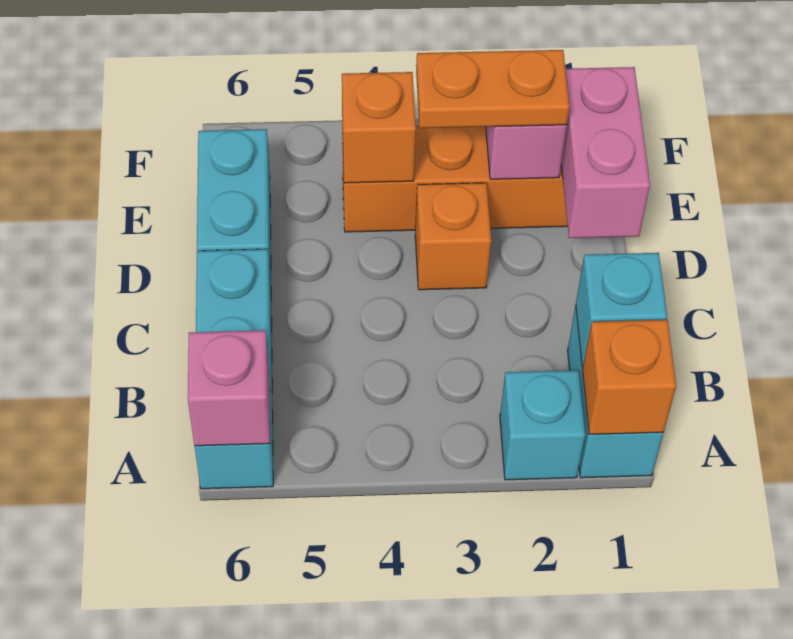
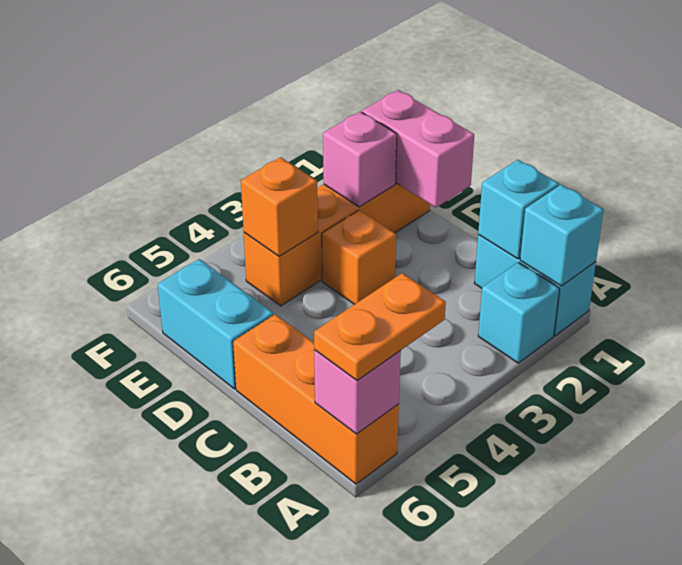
orange brick A1 level 2 -> cyan brick A1 level 2
cyan brick A6:C6 level 1 -> orange brick A6:C6 level 1
orange plate E2:E3 level 3 -> orange plate A5:A6 level 3

